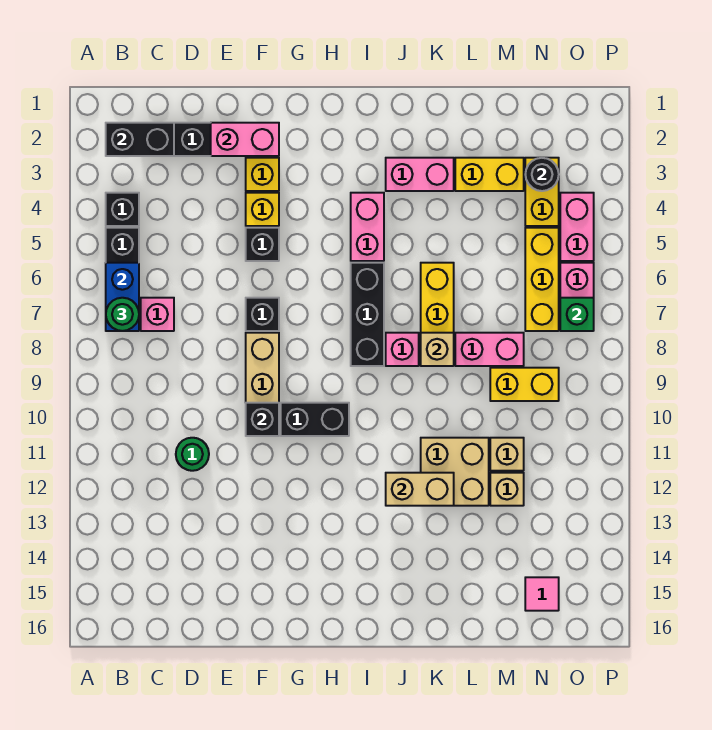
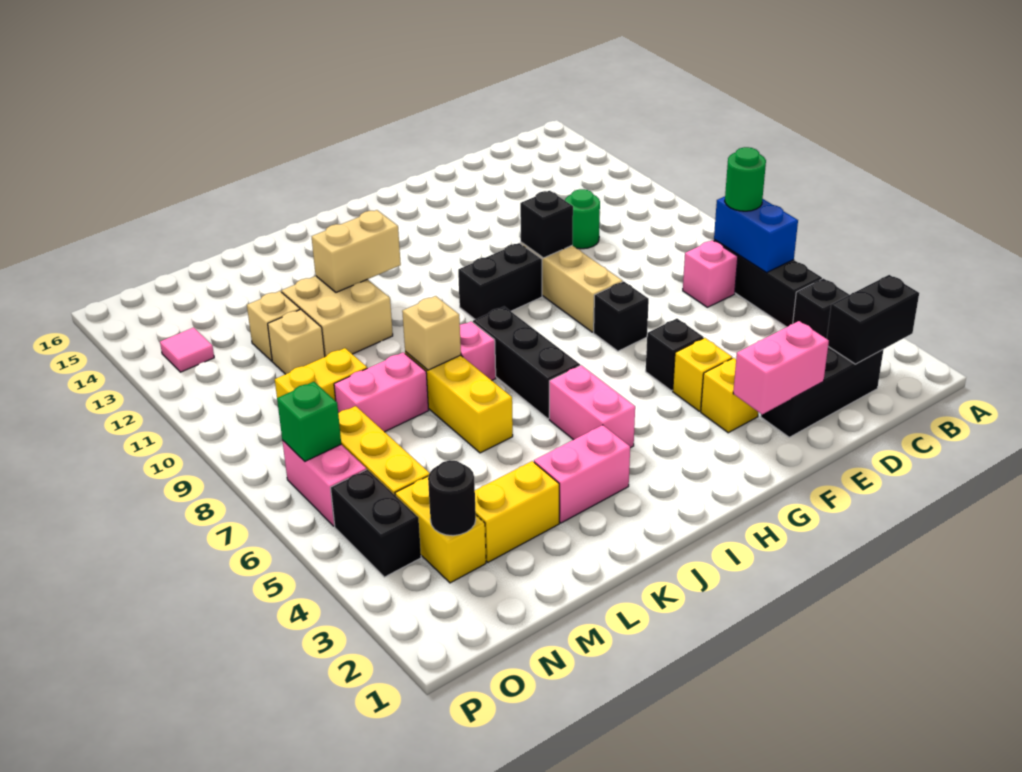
pink tile N15 level 1 -> pink tile O13 level 1
pink brick O4:O5 level 1 -> black brick O4:O5 level 1

